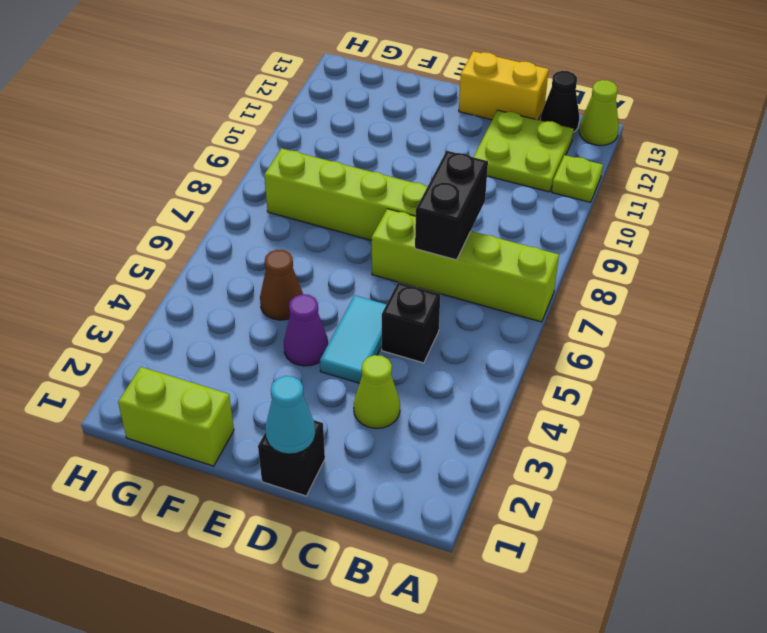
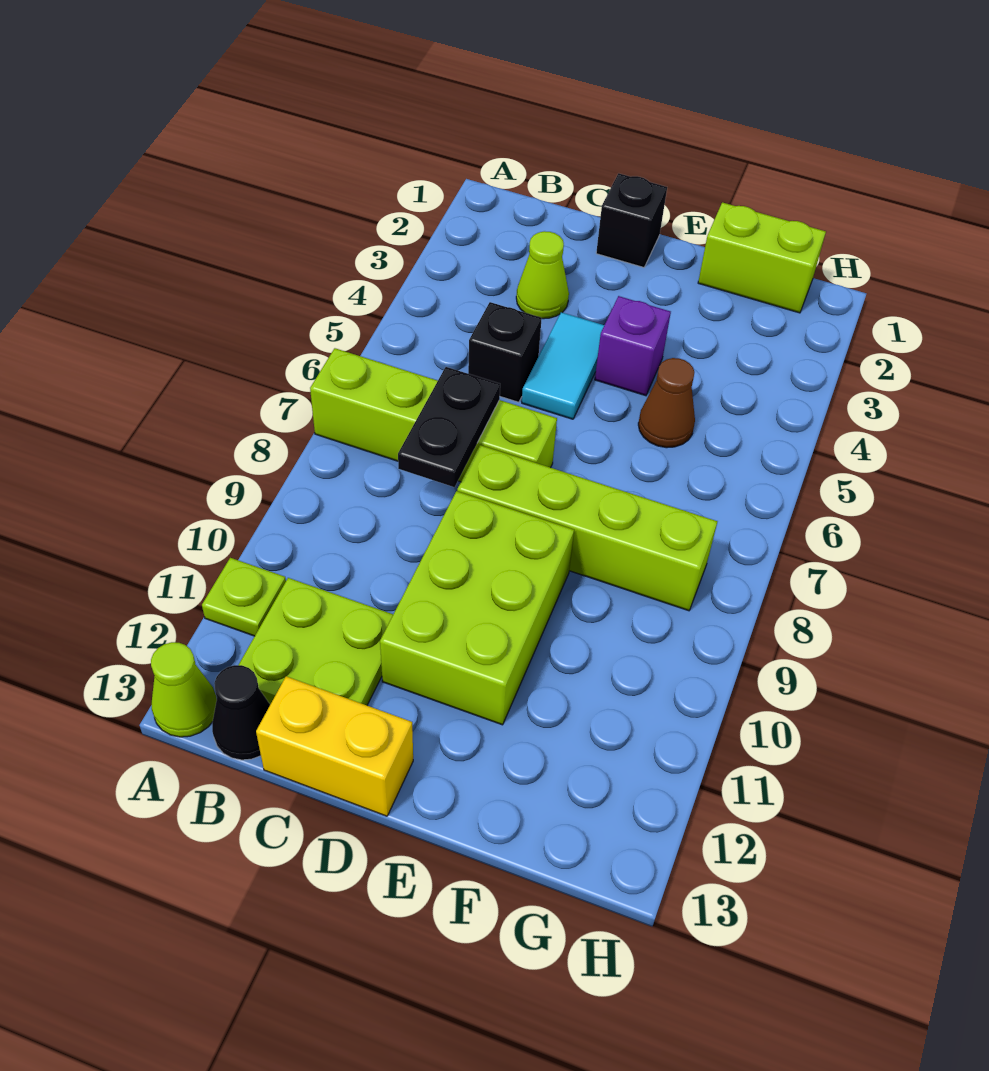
black brick C7:C8 level 2 -> black plate C7:C8 level 2
cyan cone D1 level 2 -> none
none -> lime brick D9:E11 level 1
purple cone E4 level 1 -> purple brick E4 level 1

